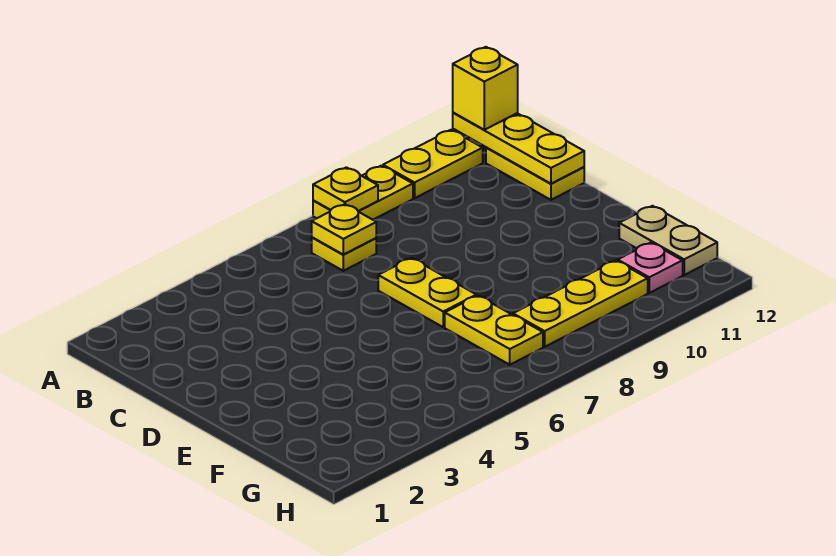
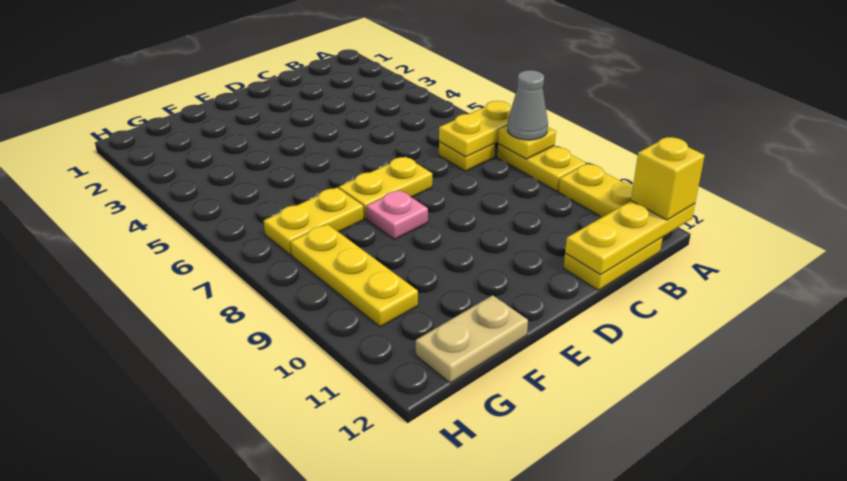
none -> grey cone A8 level 3
yellow plate B7 level 2 -> yellow plate A7:B7 level 2
pink plate G11 level 1 -> pink plate E8 level 1

